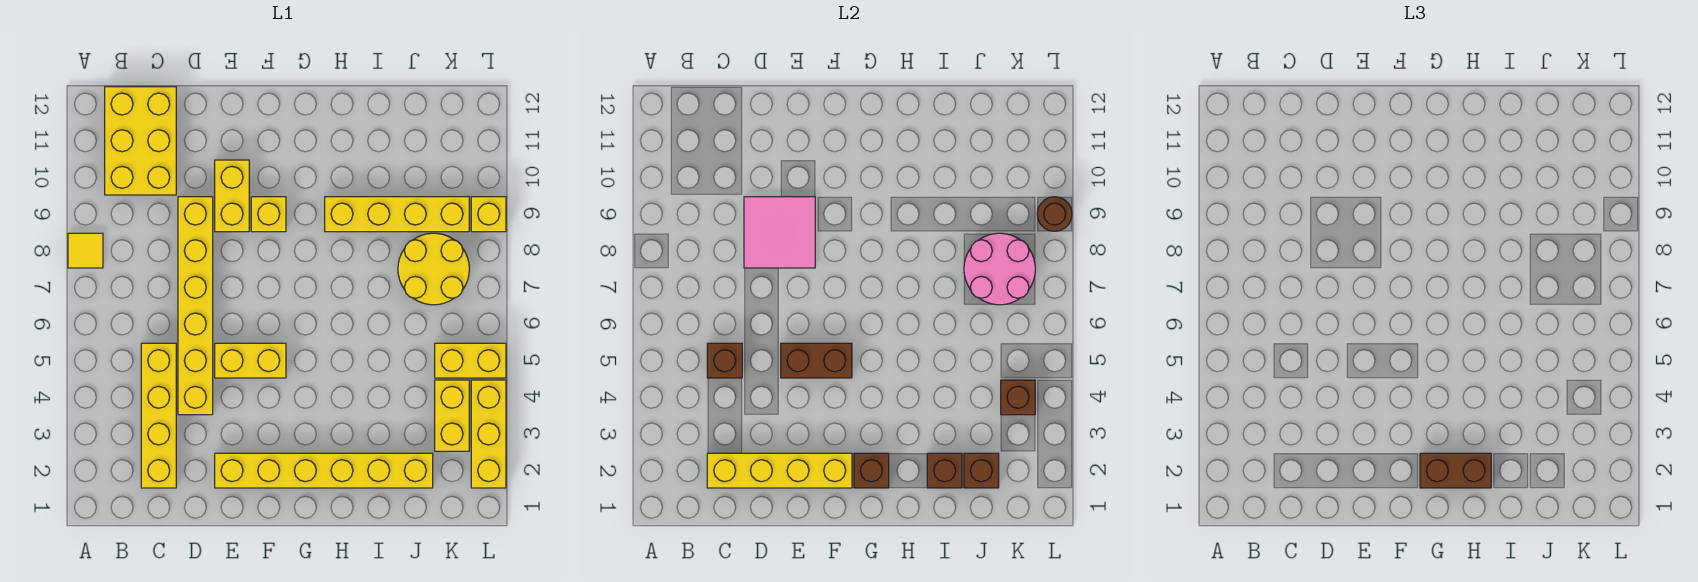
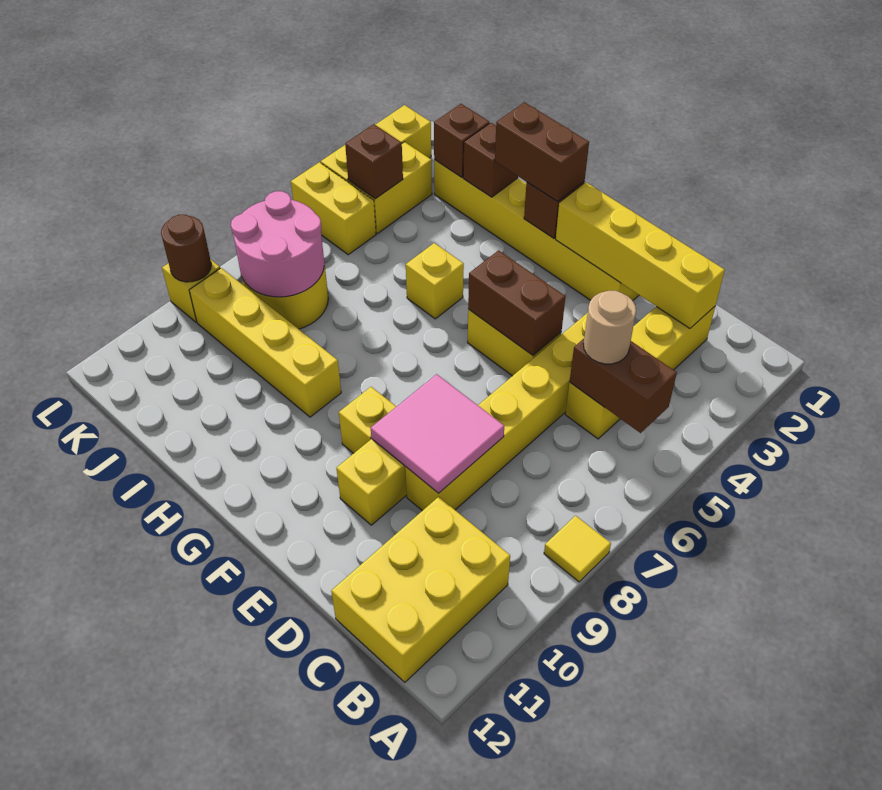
brown brick C5 level 2 -> brown brick B5:C5 level 2
none -> tan round brick C5 level 3
none -> yellow brick H5 level 1

